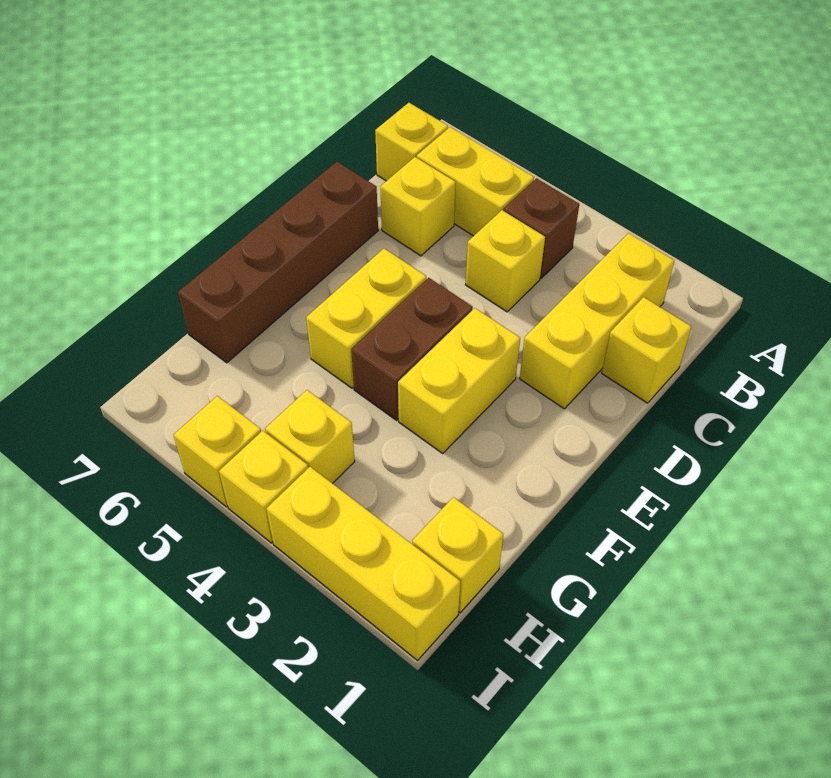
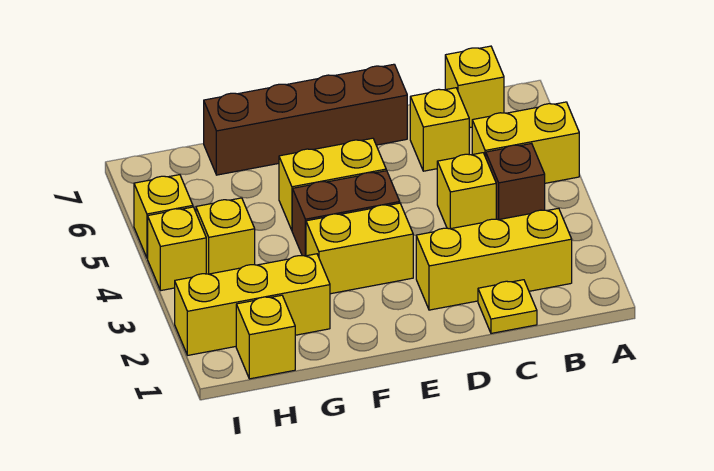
yellow brick B5:B6 level 1 -> yellow brick A5:B5 level 1
yellow brick C1 level 1 -> yellow plate C1 level 1
yellow brick I1:I3 level 1 -> yellow brick G2:I2 level 1

